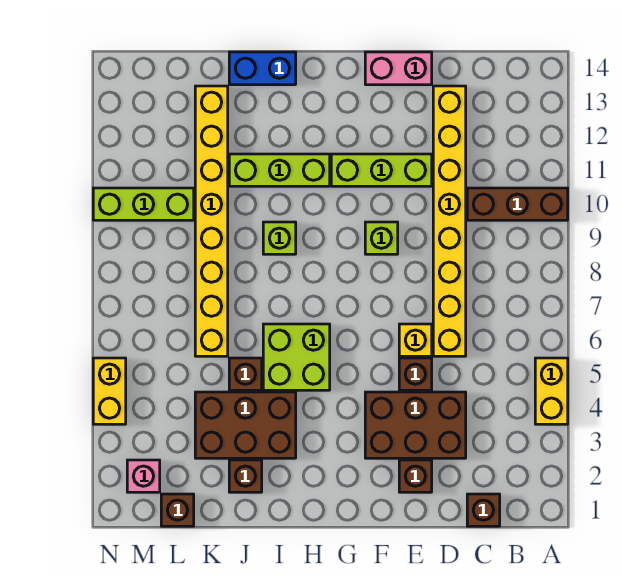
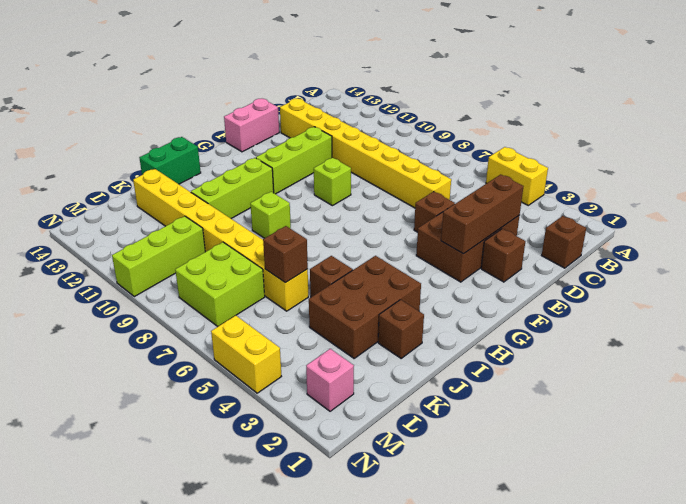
brown brick A10:C10 level 1 -> brown brick D3:F3 level 2
yellow brick E6 level 1 -> none
lime brick H5:I6 level 1 -> lime brick L7:M8 level 1
blue brick I14:J14 level 1 -> green brick I14:J14 level 1
brown brick L1 level 1 -> brown brick K6 level 2

